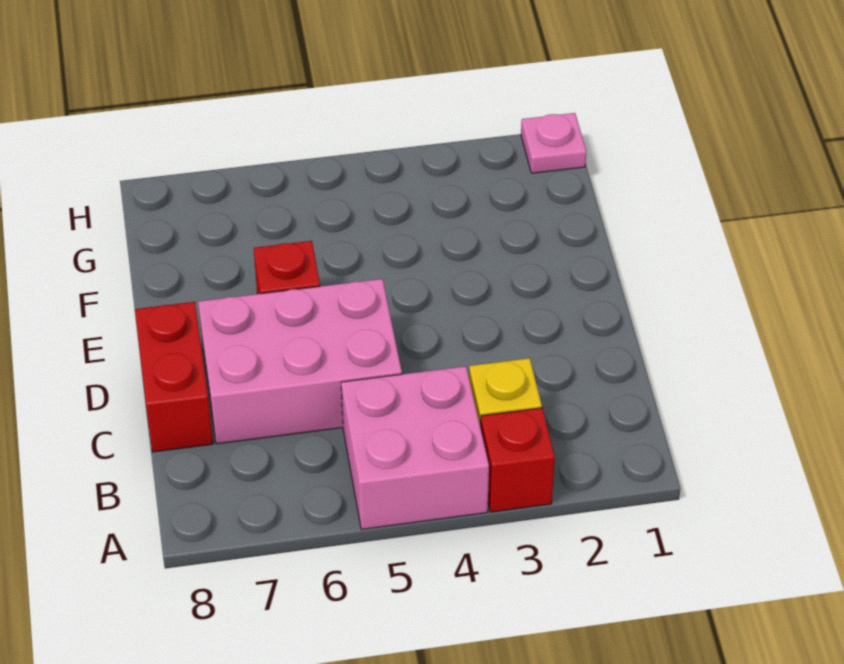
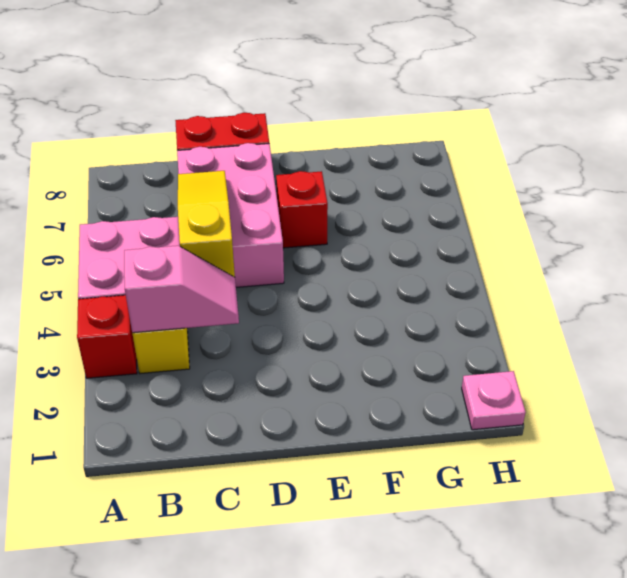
none -> pink slope B3:C3 level 2 top B
none -> yellow slope C4:C6 level 2 top 4

